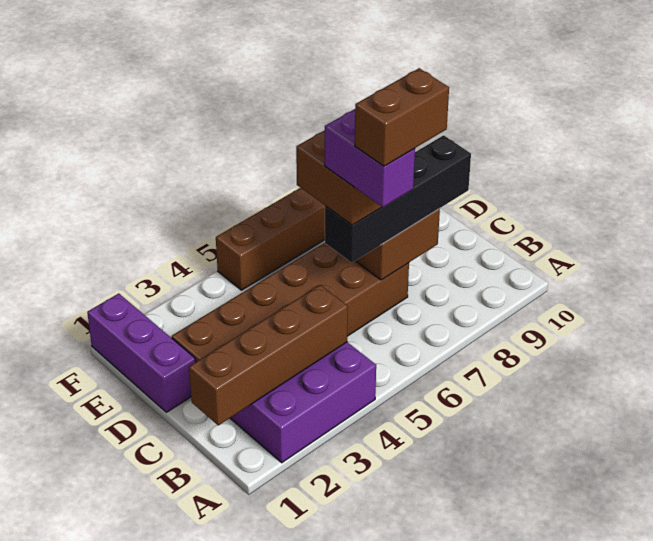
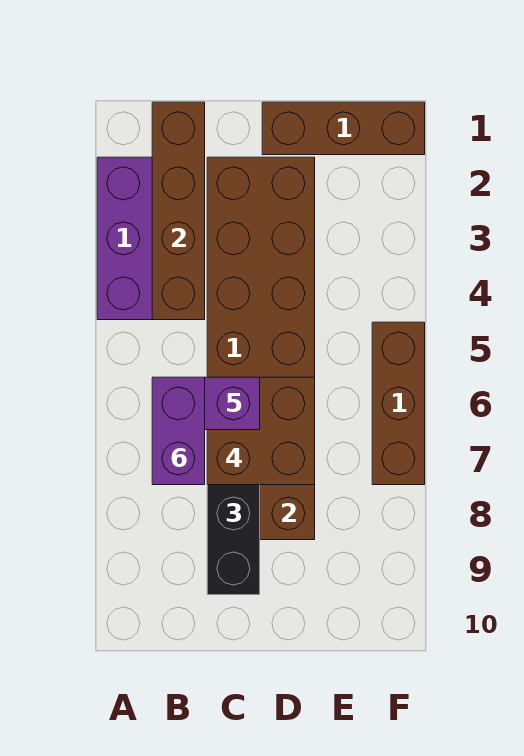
brown brick B6:B7 level 6 -> purple brick B6:B7 level 6
purple brick D1:F1 level 1 -> brown brick D1:F1 level 1

